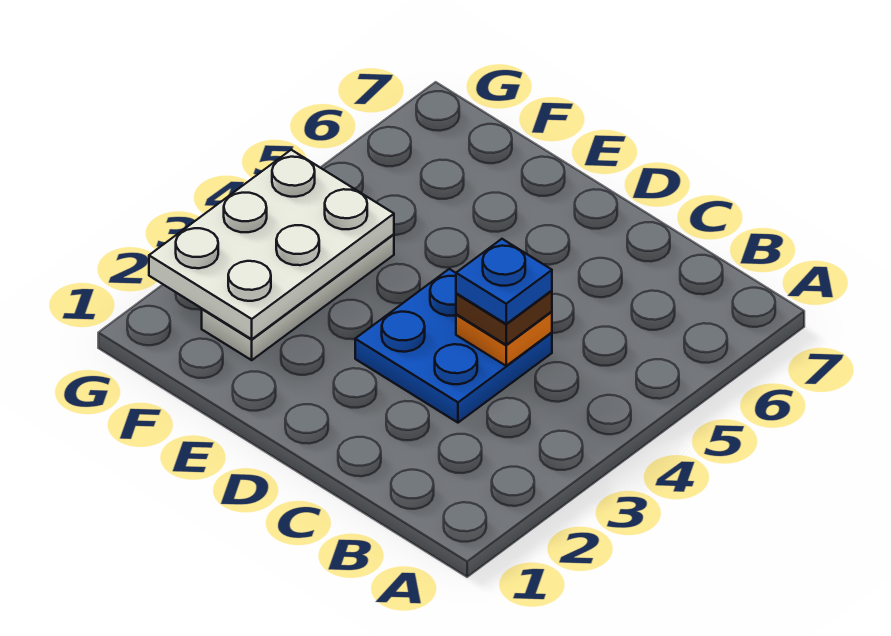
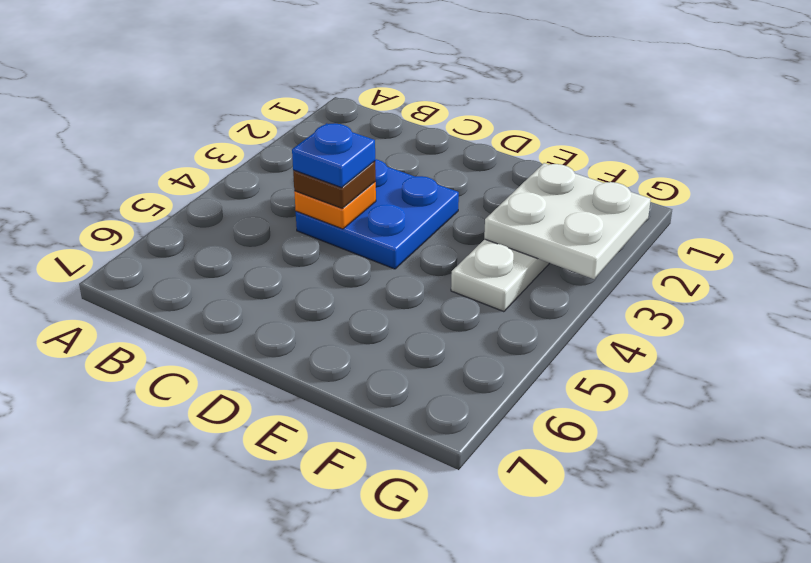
white plate F2:G4 level 2 -> white plate F2:G3 level 2

